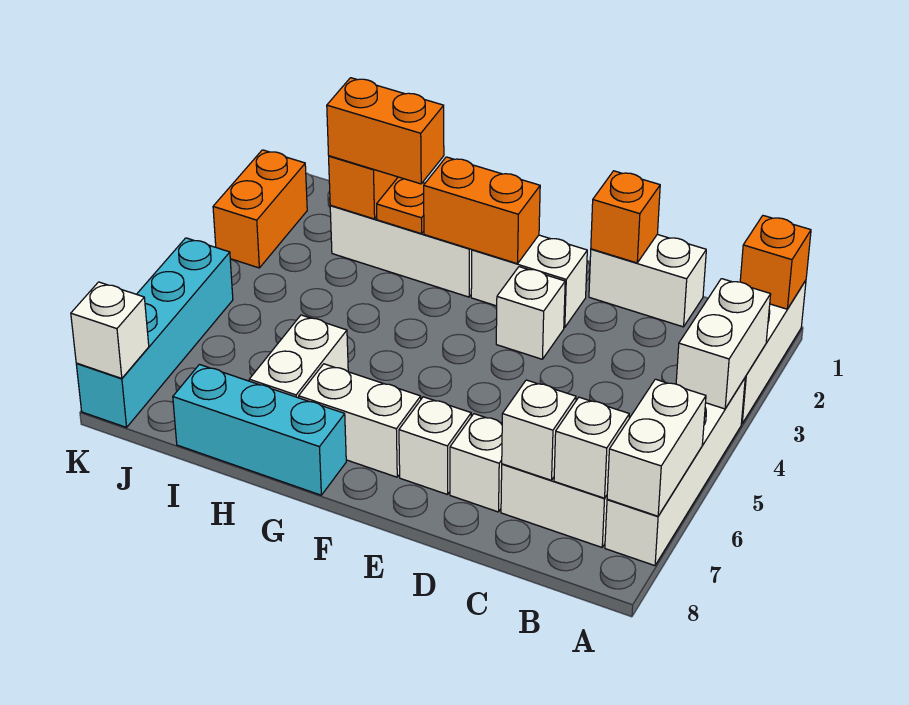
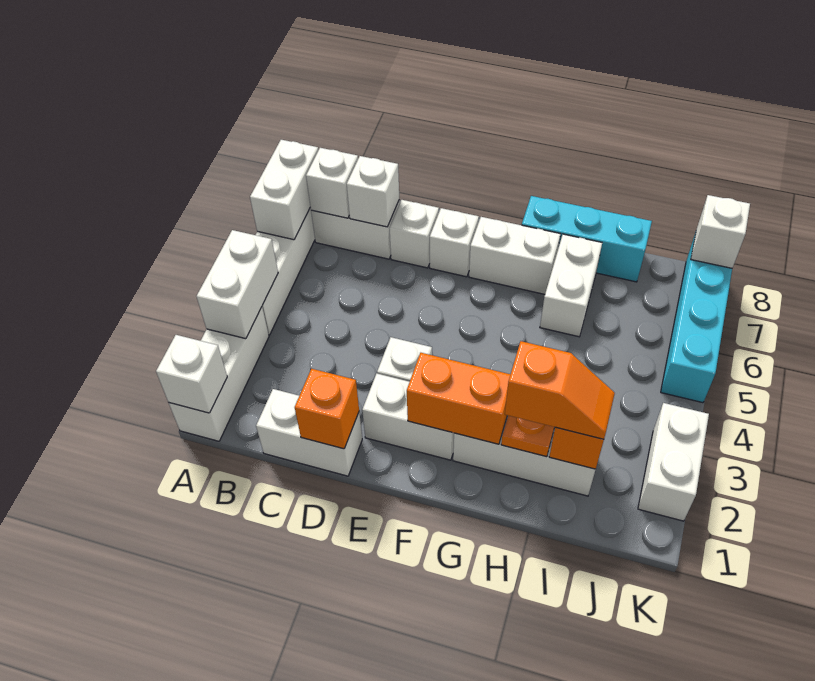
orange brick A1 level 2 -> white brick A1 level 2
orange brick H2:I2 level 3 -> orange slope H2:I2 level 3 top H
orange brick K2:K3 level 1 -> white brick K2:K3 level 1

